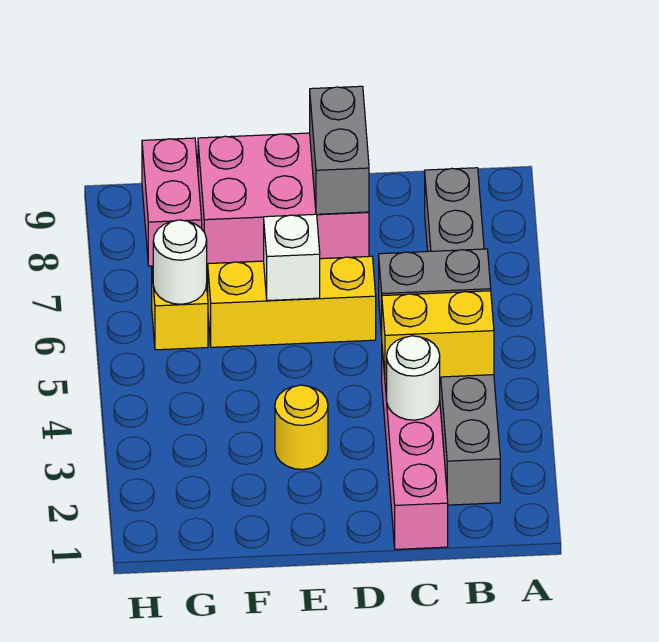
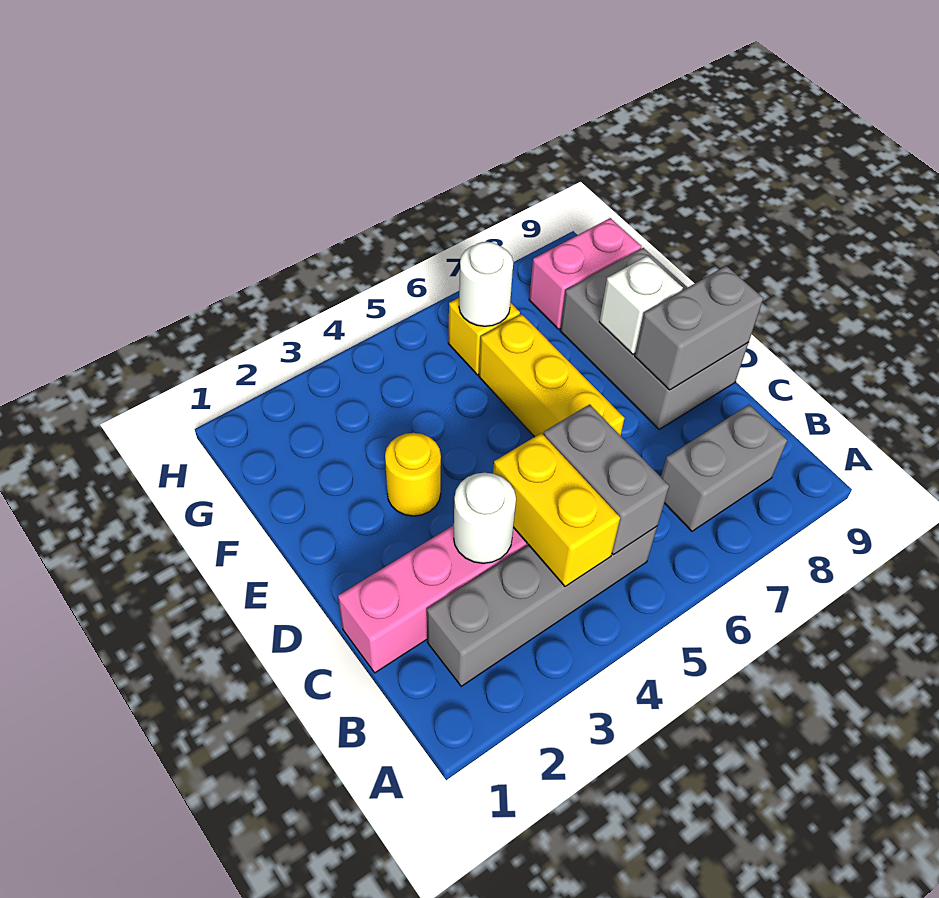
pink brick D8:F9 level 1 -> grey brick D8:F9 level 1
white brick E6 level 2 -> white brick E8 level 2

